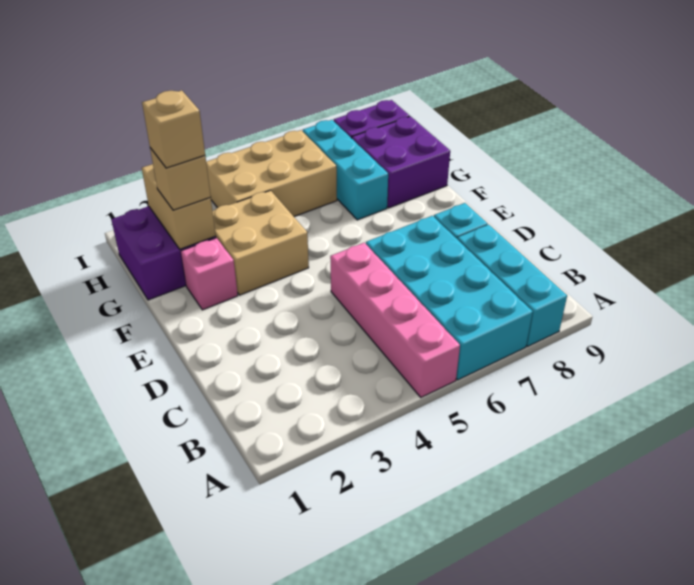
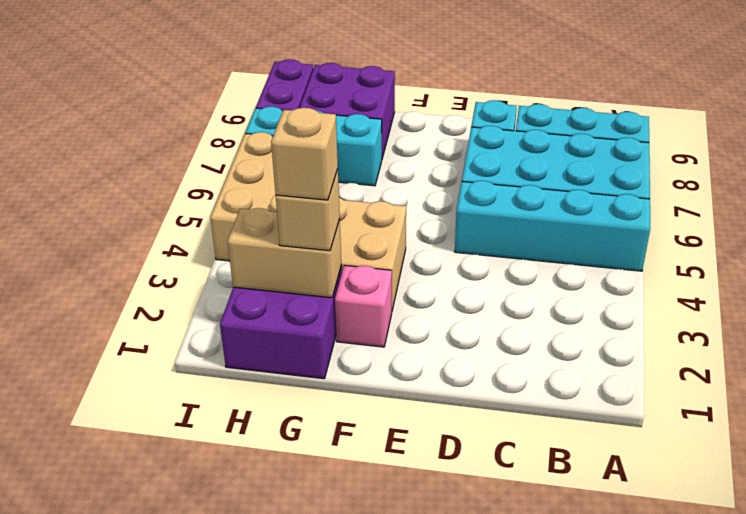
pink brick A5:D5 level 1 -> cyan brick A5:D5 level 1

